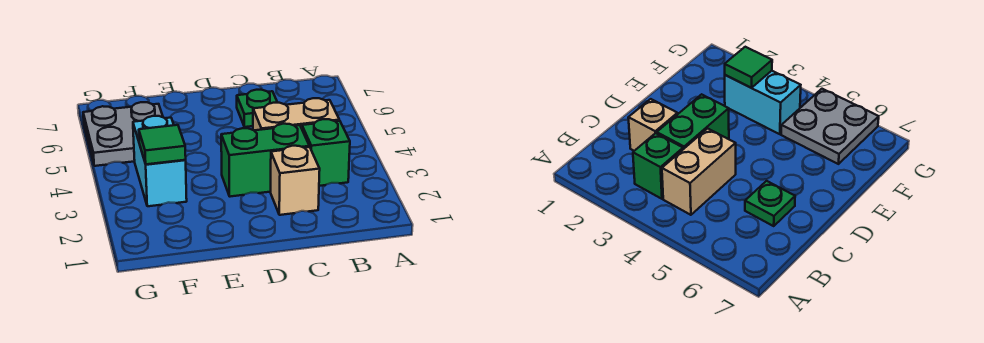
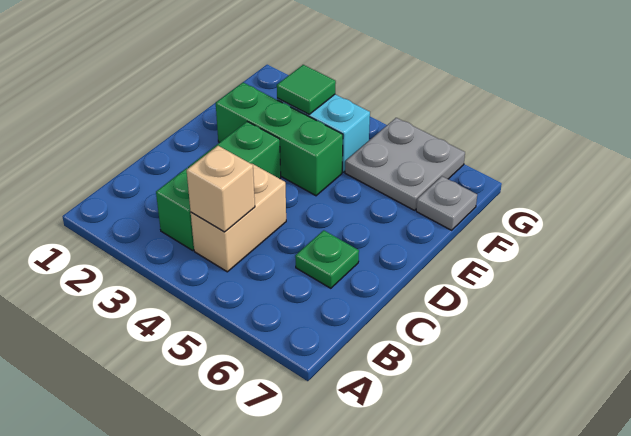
tan brick C2 level 1 -> tan brick B4 level 2
none -> green brick E2:E4 level 1
none -> grey plate F7 level 1

